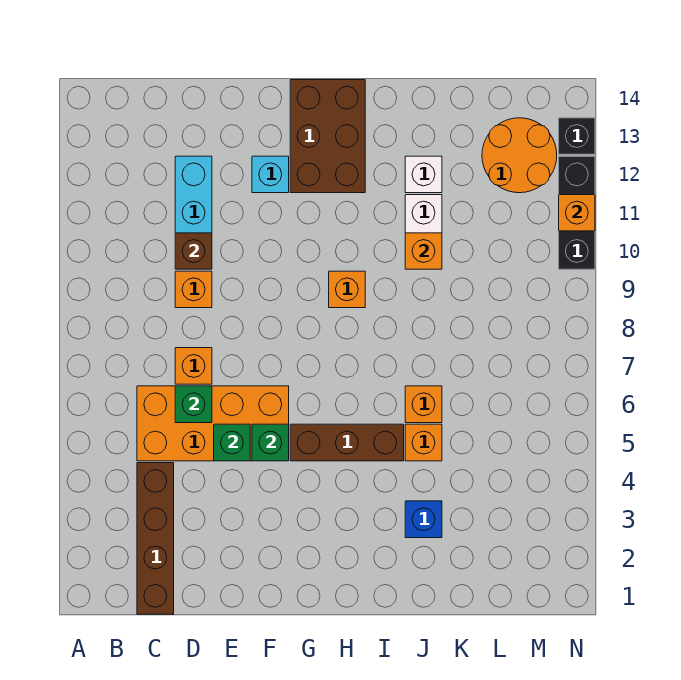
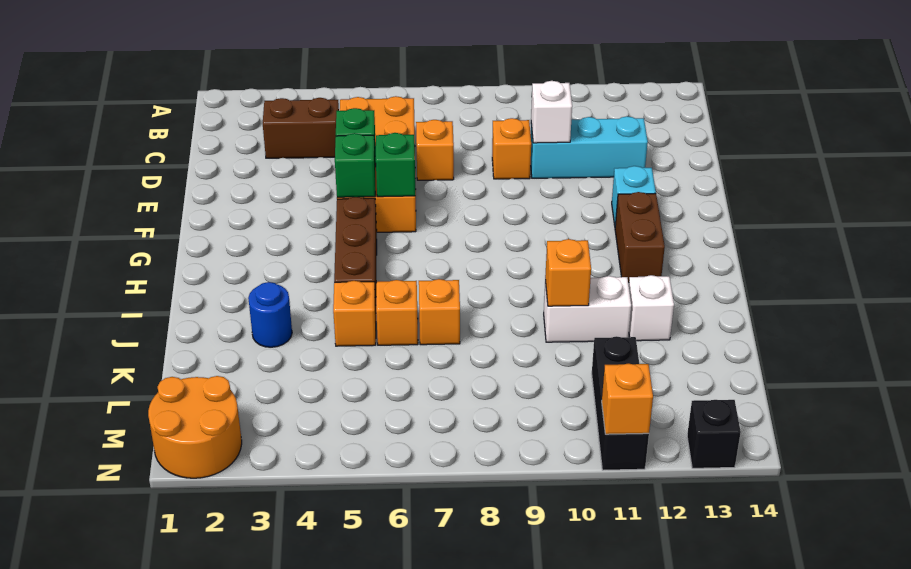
brown brick C1:C4 level 1 -> brown brick C3:C4 level 1
green brick D6 level 2 -> green brick F6 level 2
brown brick D10 level 2 -> white brick D10 level 2
brown brick G12:H14 level 1 -> brown brick G12:H12 level 1
orange brick H9 level 1 -> orange brick J7 level 1
blue brick J3 level 1 -> blue round brick J3 level 1
orange round brick L12:M13 level 1 -> orange round brick M1:N2 level 1
black brick N10:N12 level 1 -> black brick L11:N11 level 1

